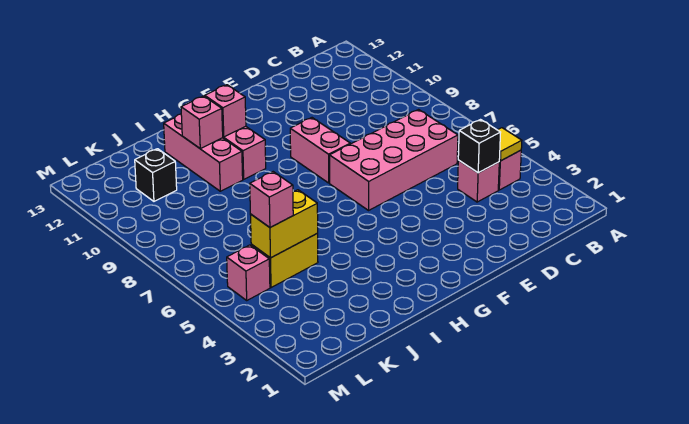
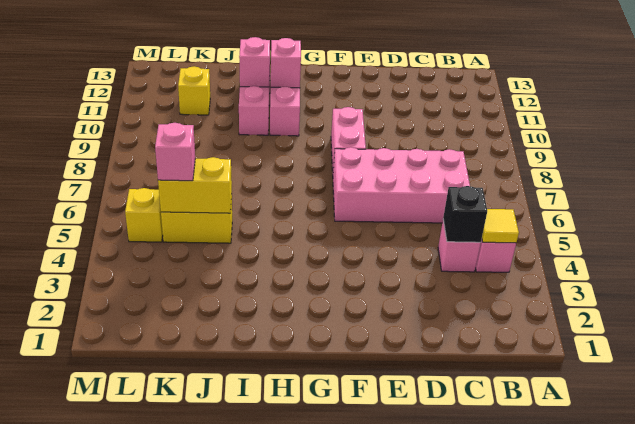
black brick K11 level 1 -> yellow brick K11 level 1
pink brick L5 level 1 -> yellow brick L5 level 1

